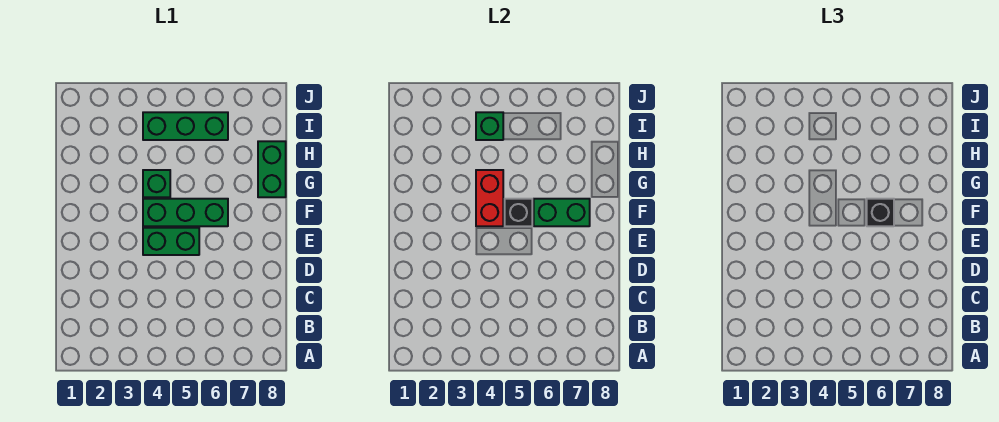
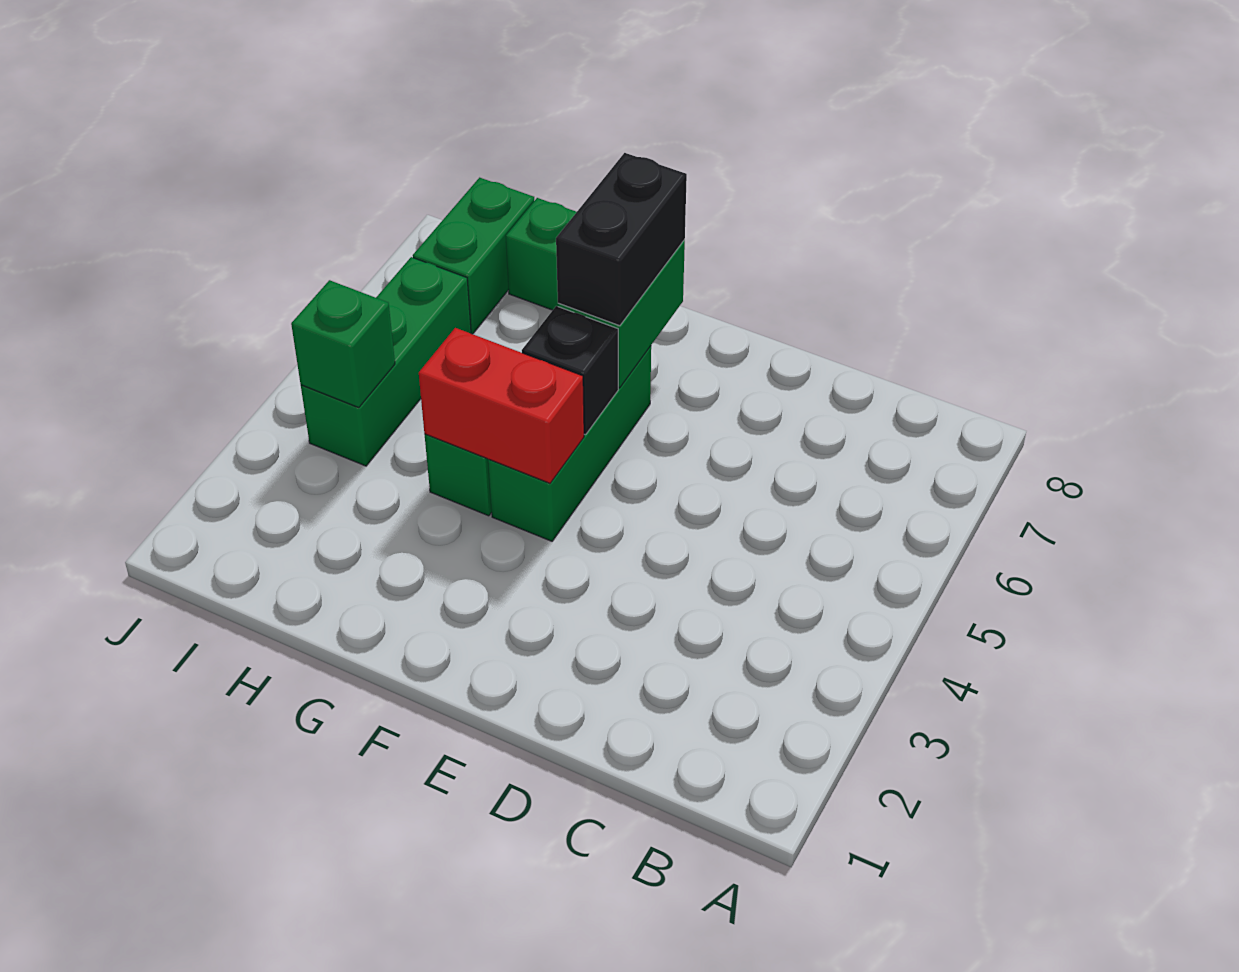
green brick E4:E5 level 1 -> green brick I7:I8 level 1
black brick F6 level 3 -> black brick F6:F7 level 3

